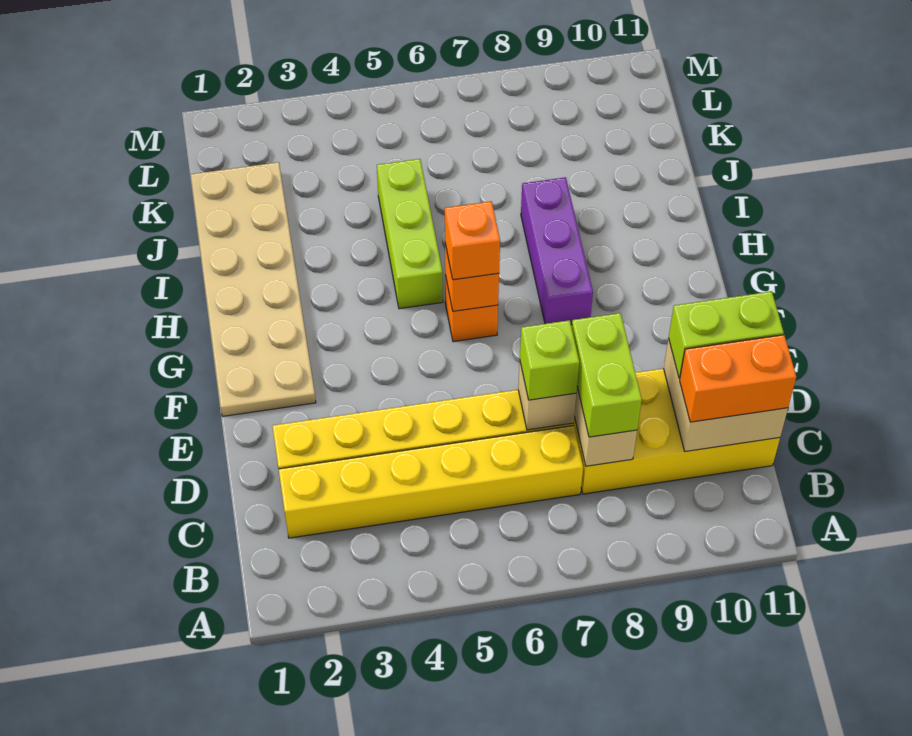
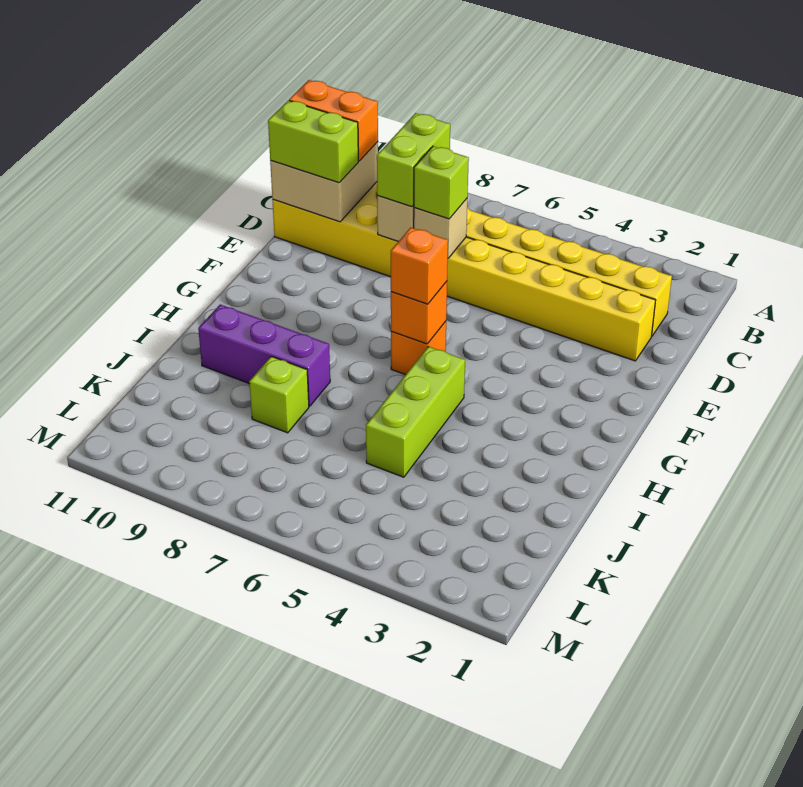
tan plate F1:K2 level 1 -> none
purple brick G8:I8 level 1 -> purple brick I8:I10 level 1
none -> lime brick J8 level 1

